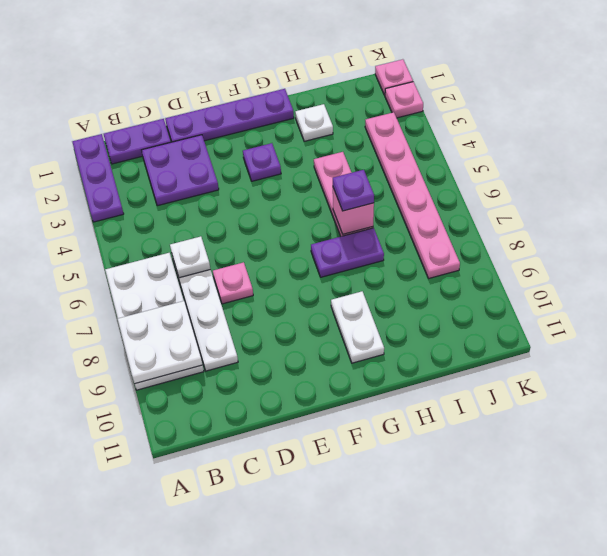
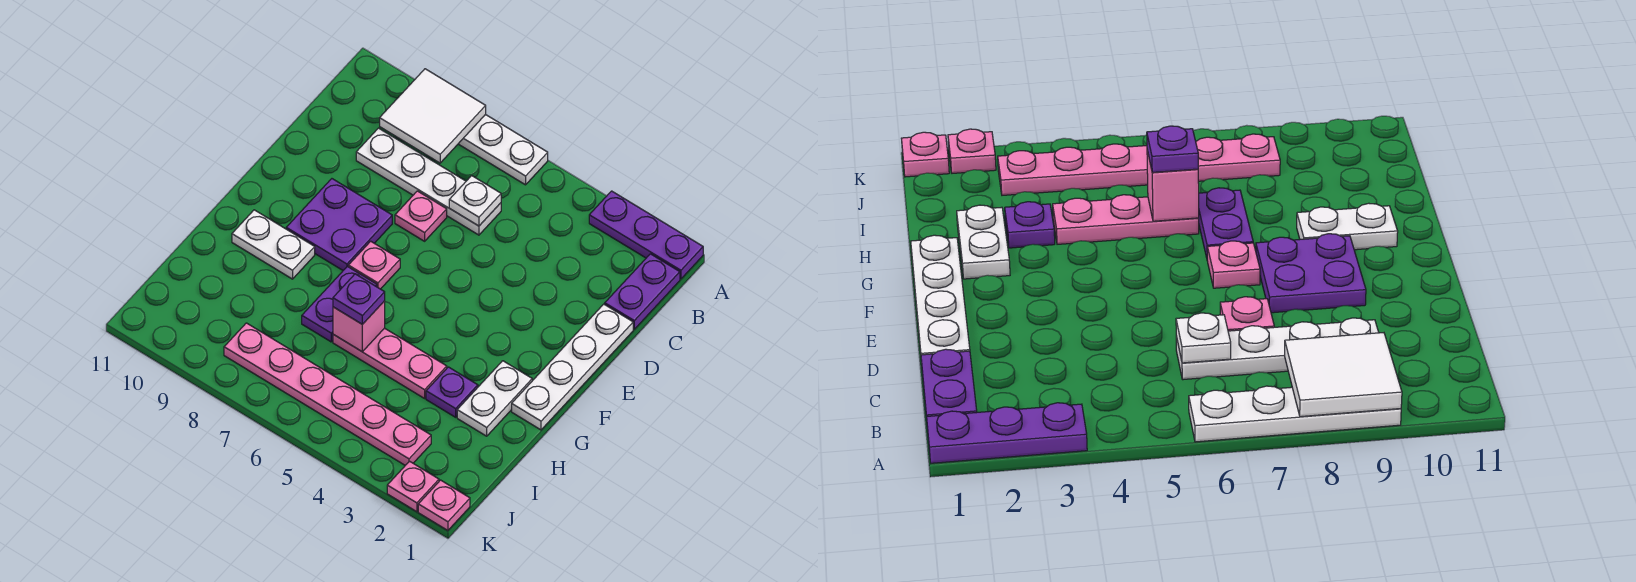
white plate A6:B9 level 1 -> white plate A6:A9 level 1
white plate A8:B9 level 2 -> white tile A8:B9 level 2
purple plate C2:D3 level 1 -> purple plate E8:F9 level 1
purple plate D1:G1 level 1 -> white plate D1:G1 level 1
purple plate F3 level 1 -> purple plate H3 level 1
none -> pink plate F7 level 1
white plate H2 level 1 -> white plate G2:H2 level 1

